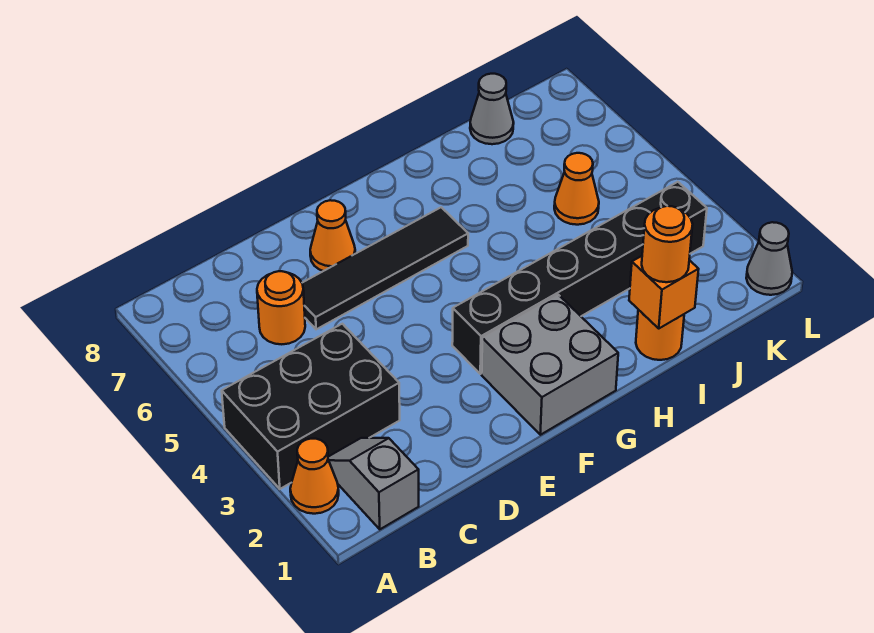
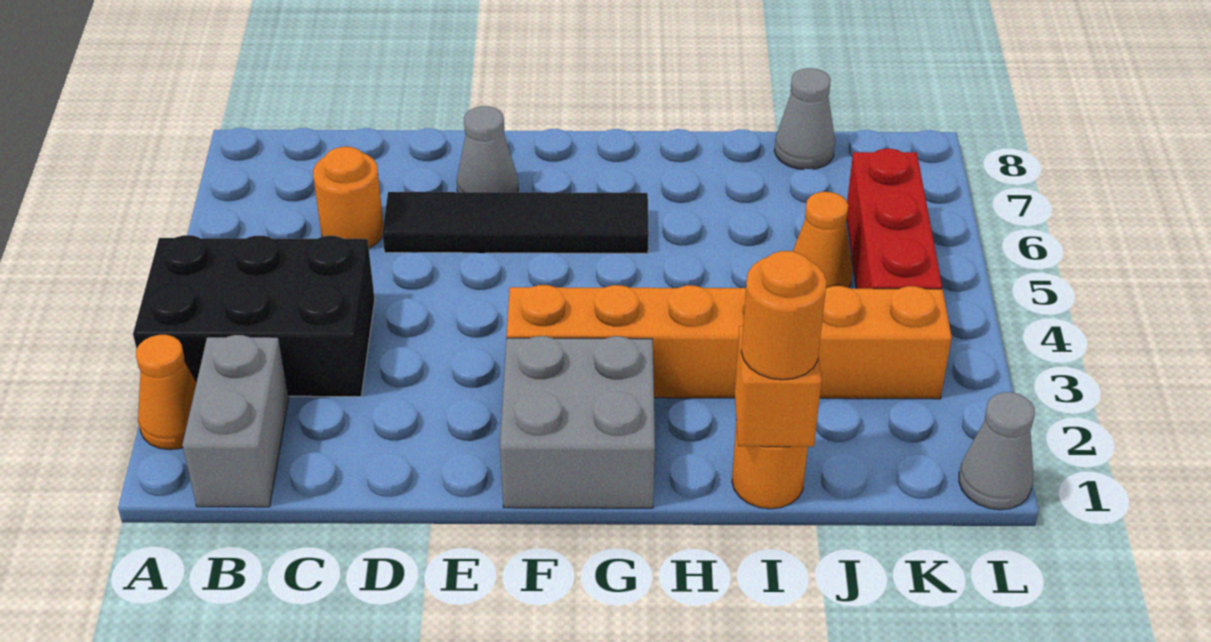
grey slope B1:B2 level 1 top 1 -> grey brick B1:B2 level 1
orange cone E7 level 1 -> grey cone E7 level 1
black brick F3:K3 level 1 -> orange brick F3:K3 level 1
none -> red brick K4:K6 level 1

